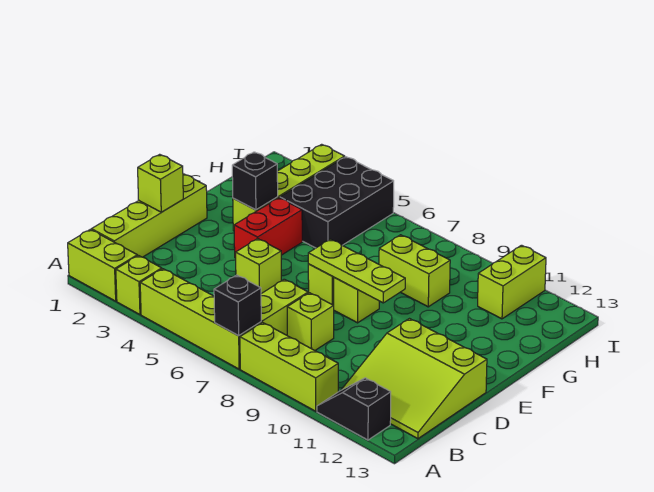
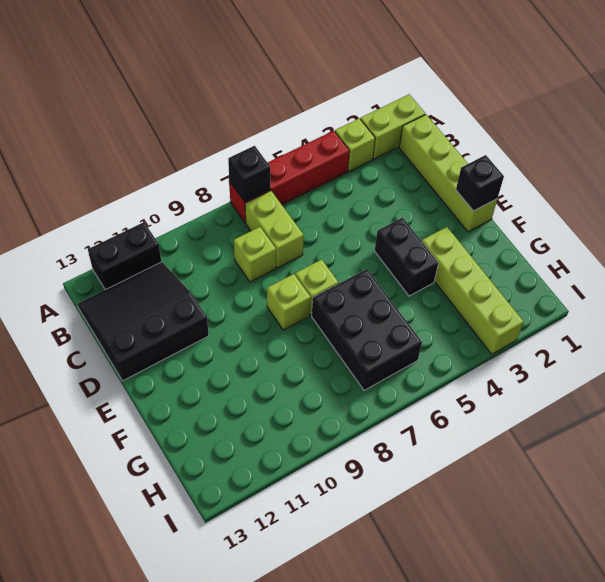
lime brick A4:A7 level 1 -> red brick A4:A7 level 1
lime brick A8:A10 level 1 -> none
black slope A11:A12 level 1 top 12 -> black brick A11:A12 level 1
lime slope B11:D13 level 1 top D -> black slope B11:D13 level 1 top D
lime brick D1 level 2 -> none
lime brick D5 level 1 -> none
red brick E4:F4 level 1 -> black brick E4:F4 level 1
lime plate E7:E9 level 2 -> none
black brick F3 level 2 -> black brick E1 level 2
black brick G4:I5 level 1 -> black brick F6:H7 level 1
lime brick G8:G9 level 1 -> none
lime brick H11:I11 level 1 -> none

